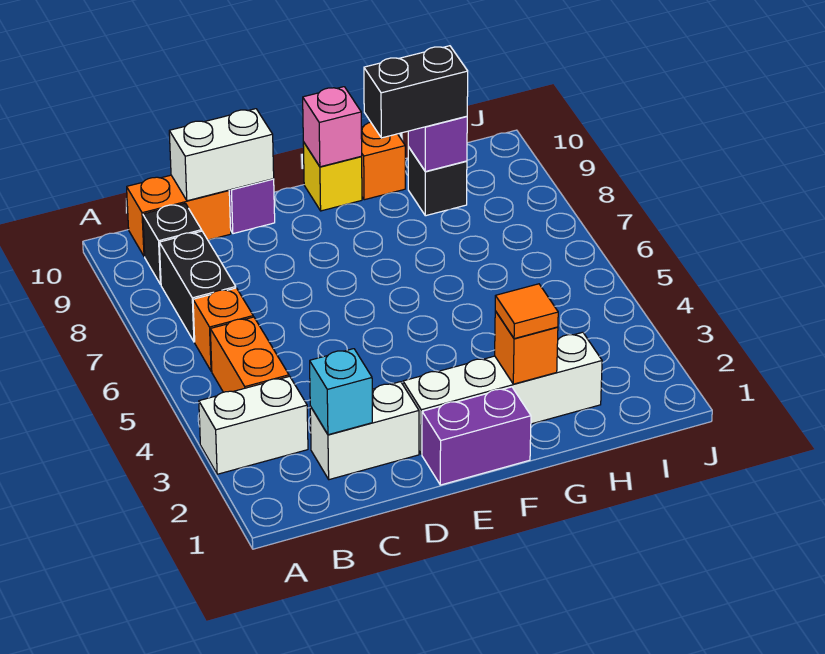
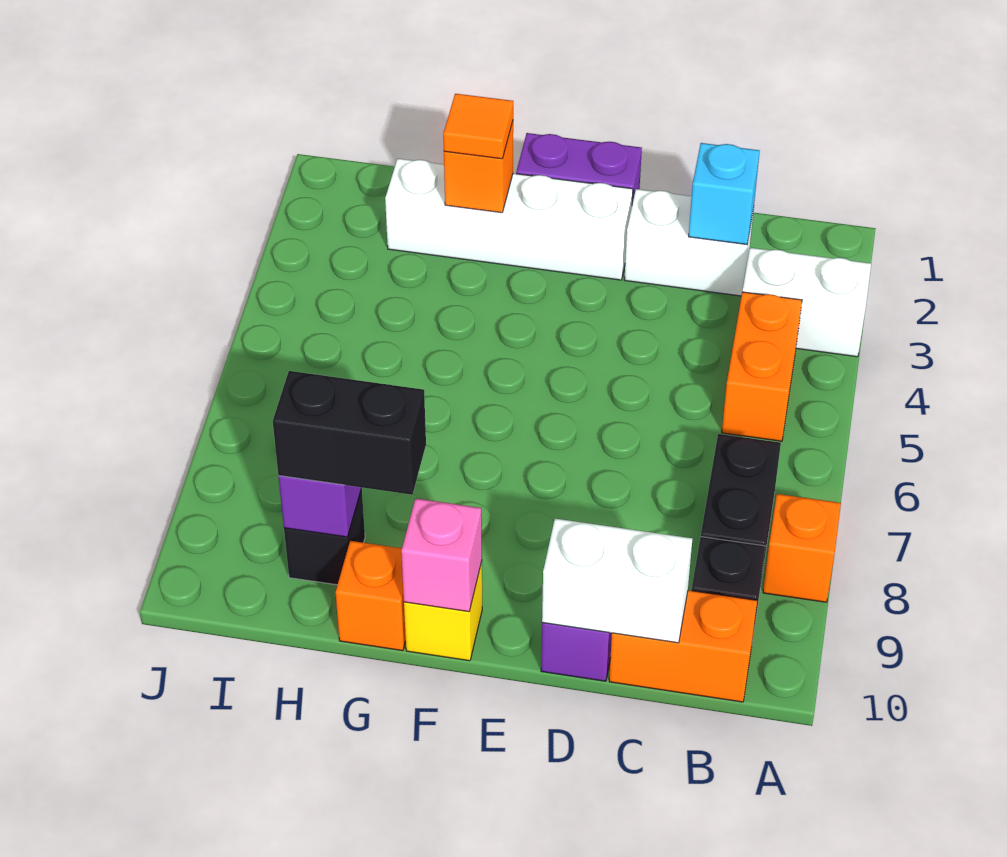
orange brick B6 level 1 -> orange brick A8 level 1

